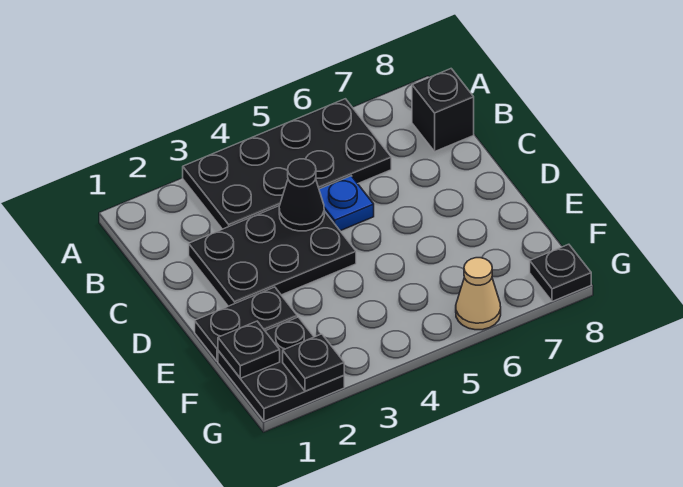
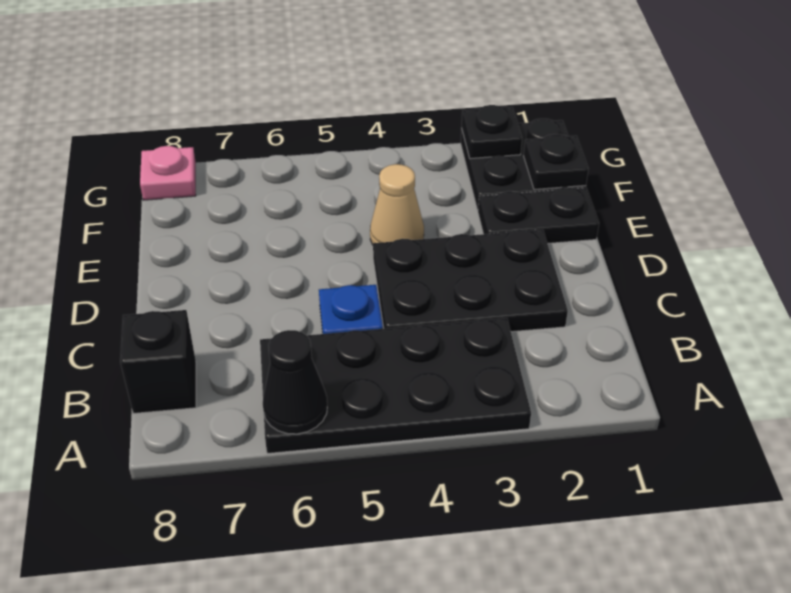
black cone C4 level 2 -> black cone A6 level 2
tan cone G6 level 1 -> tan cone E4 level 1
black plate G8 level 1 -> pink plate G8 level 1

